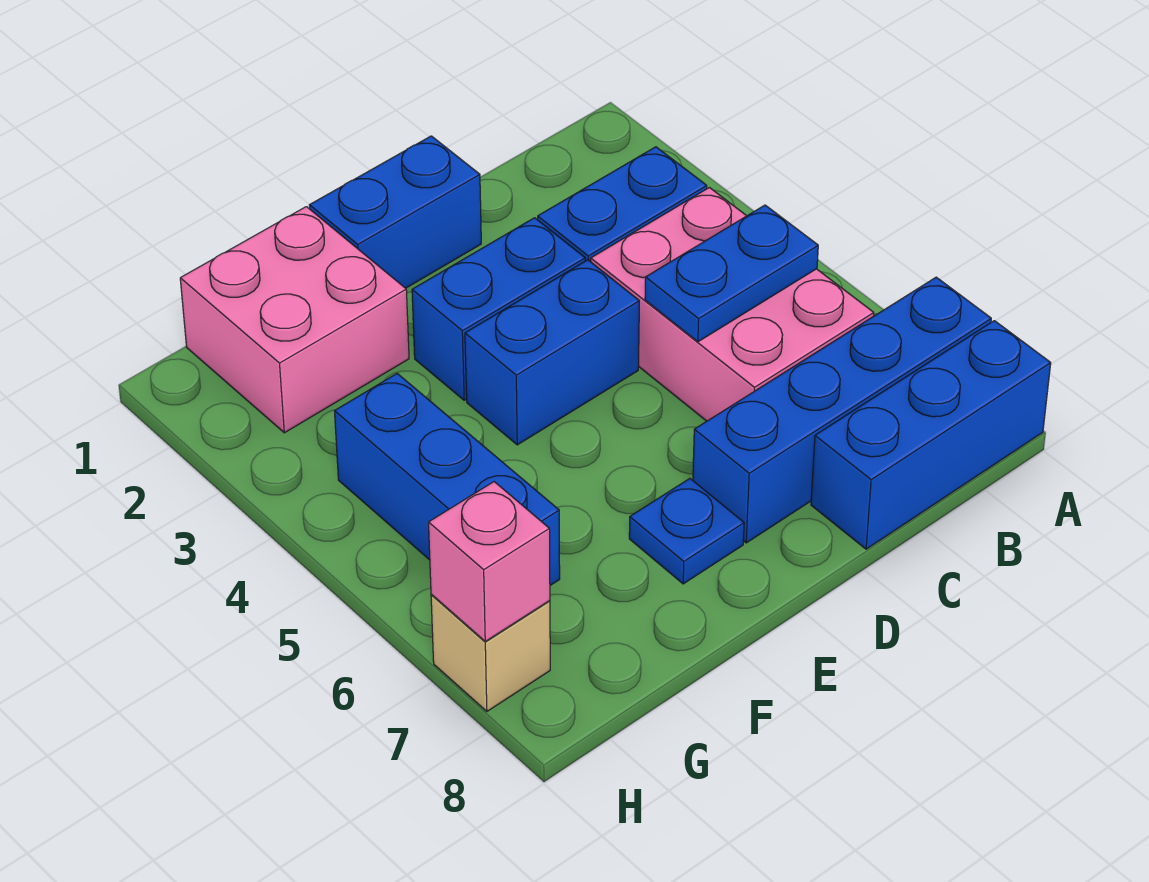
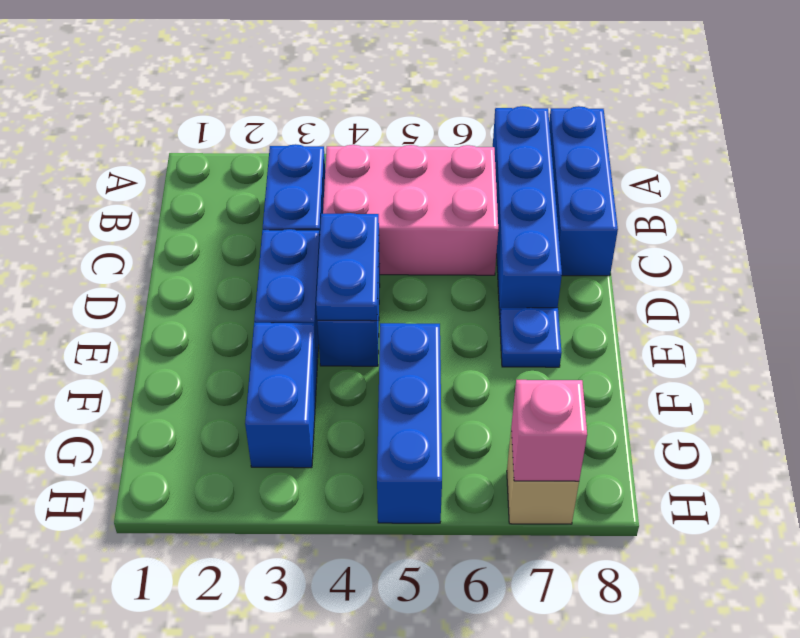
blue plate B5:C5 level 2 -> blue plate D4:E4 level 2
blue brick D1:E1 level 1 -> blue brick F3:G3 level 1
pink brick F1:G2 level 1 -> none
blue brick G4:G6 level 1 -> blue brick F5:H5 level 1

